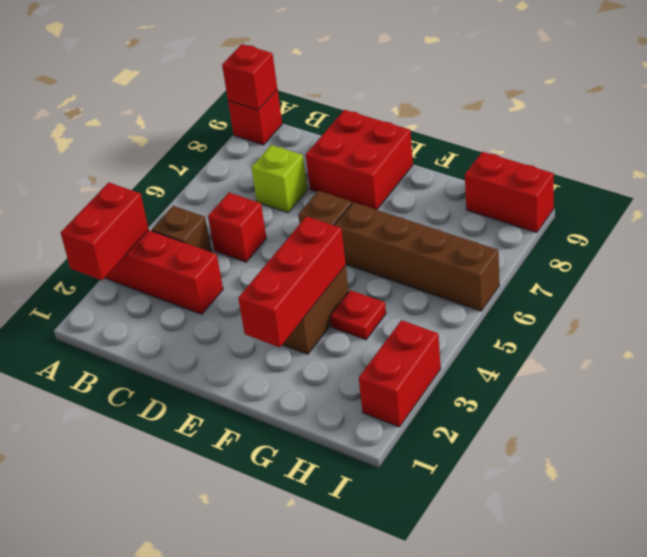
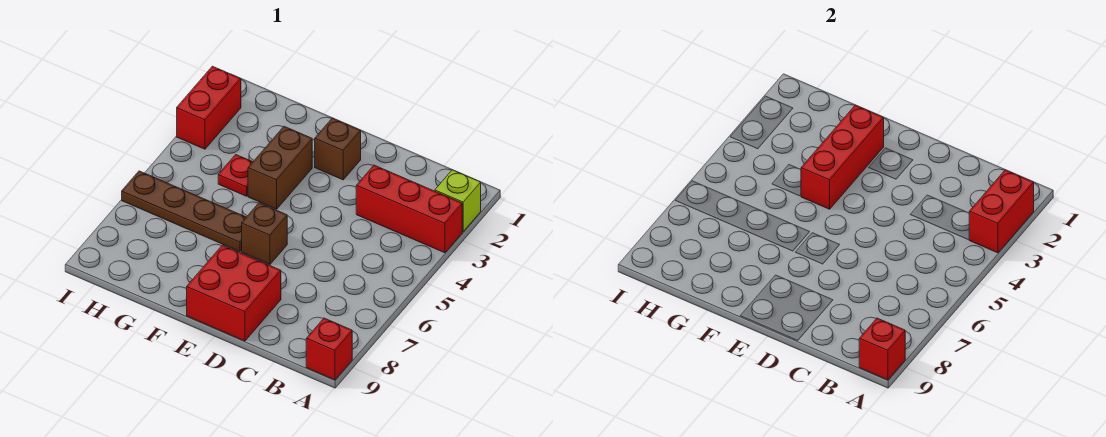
brown brick B4 level 1 -> brown brick E2 level 1
red brick C5 level 1 -> none
lime brick C7 level 1 -> lime brick A2 level 1
brown brick F6:I6 level 1 -> brown plate F6:I6 level 1
red brick H9:I9 level 1 -> none

